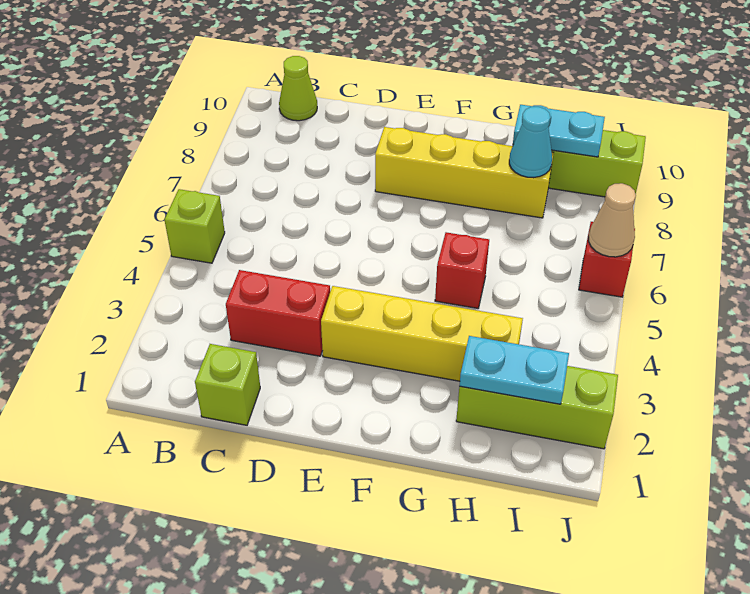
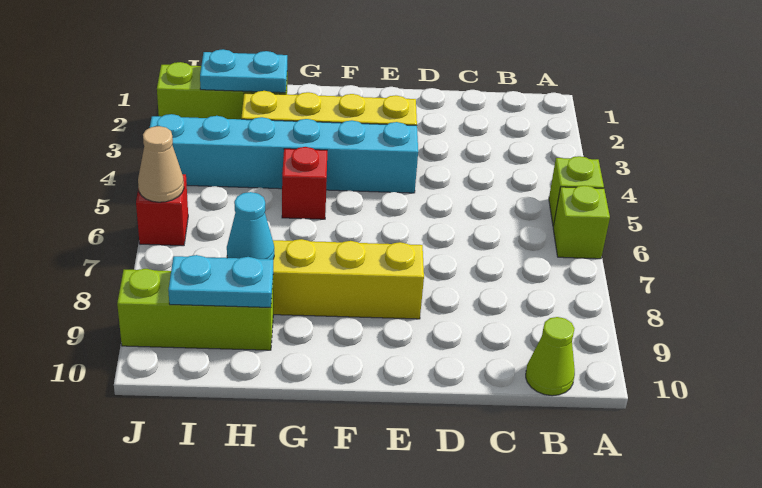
lime brick C1 level 1 -> lime brick A6 level 1
red brick C3:D3 level 1 -> none
none -> cyan brick E4:J4 level 1

